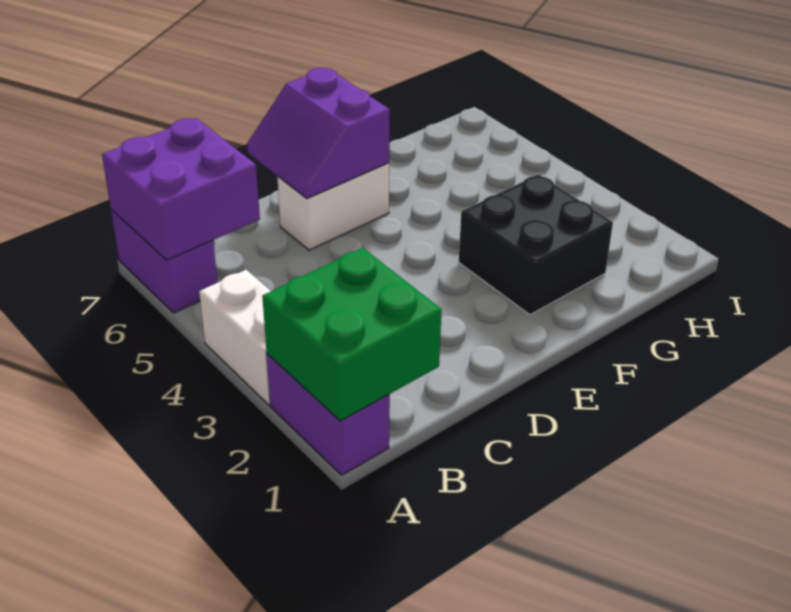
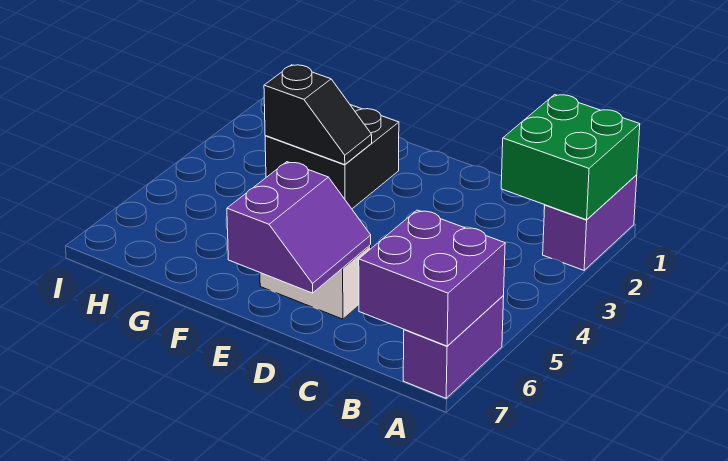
white brick A3:A4 level 1 -> none
none -> black slope F3:G3 level 2 top G

